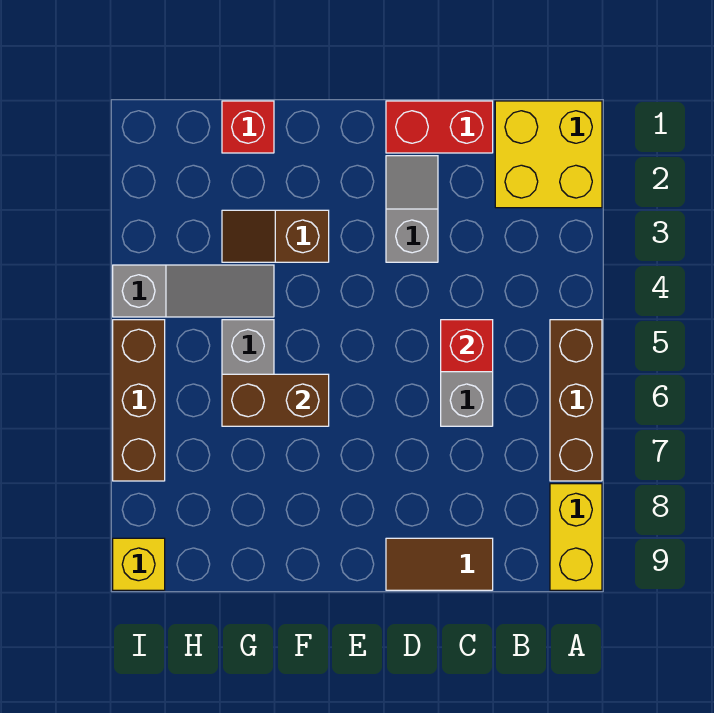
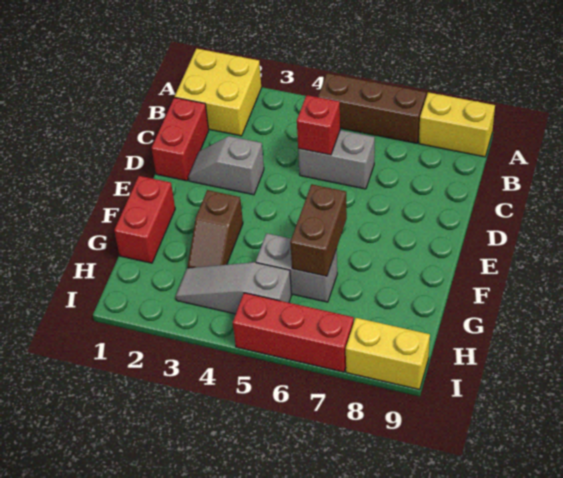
brown tile C9:D9 level 1 -> none
red brick G1 level 1 -> red brick F1:G1 level 1
grey slope G4:I4 level 1 top I -> grey slope H3:H5 level 1 top 5
brown brick I5:I7 level 1 -> red brick I5:I7 level 1
yellow brick I9 level 1 -> yellow brick I8:I9 level 1

